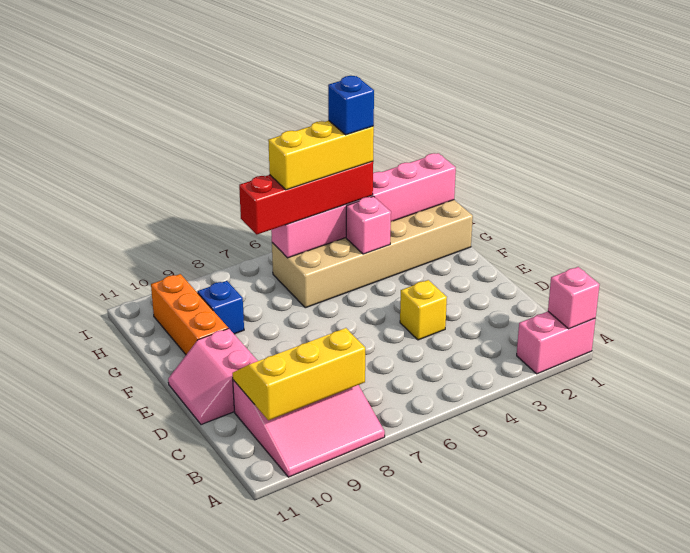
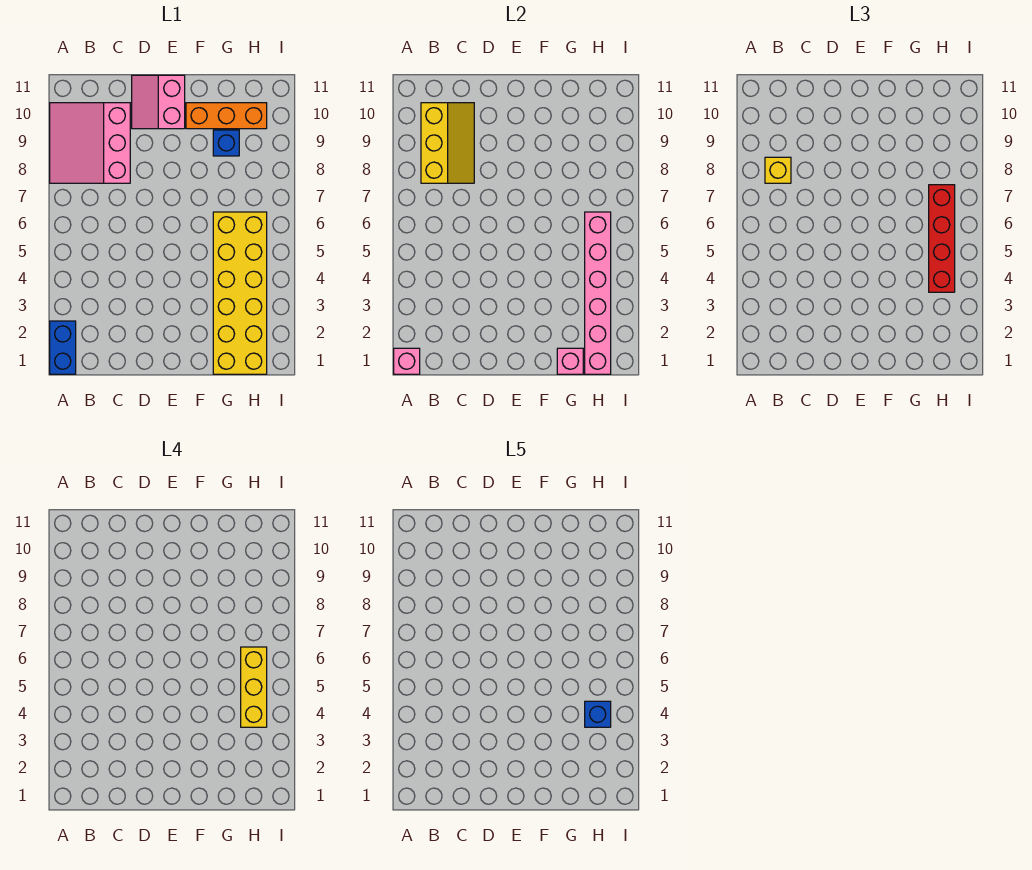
pink brick A1:A2 level 1 -> blue brick A1:A2 level 1
yellow brick D4 level 1 -> yellow brick B8 level 3
pink slope D10:E11 level 1 top 10 -> pink slope D10:E11 level 1 top E
tan brick G1:H6 level 1 -> yellow brick G1:H6 level 1
pink brick G4 level 2 -> pink brick G1 level 2

